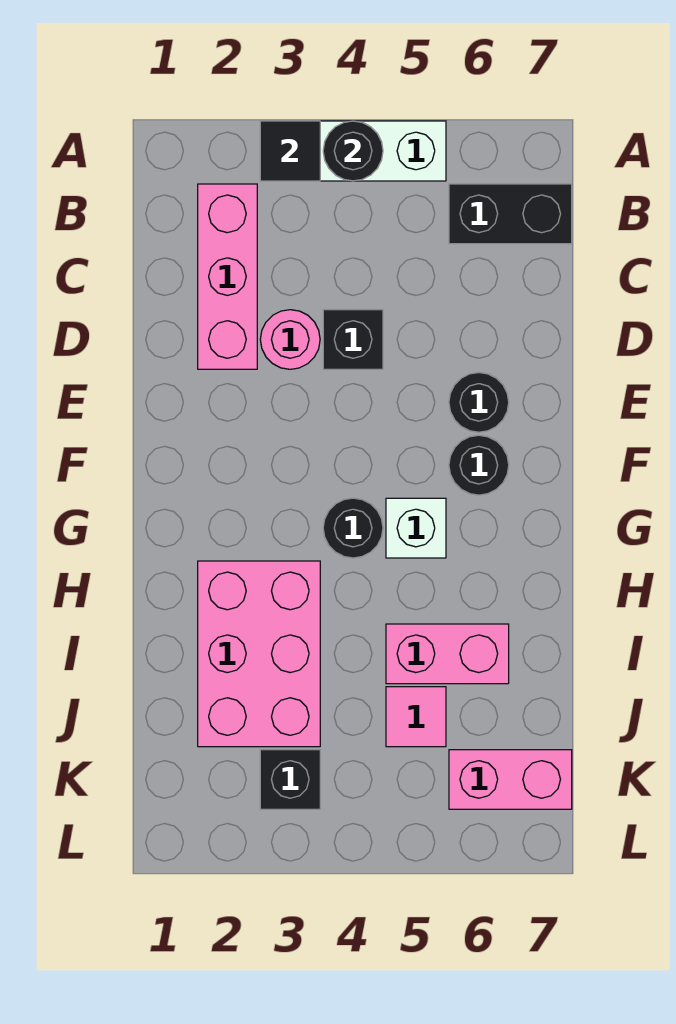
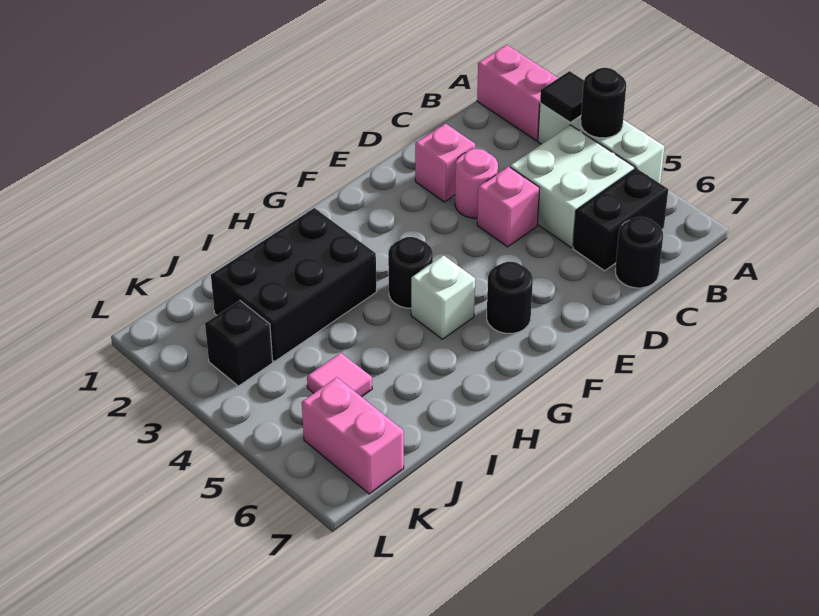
pink brick B2:D2 level 1 -> pink brick D2 level 1
none -> white brick B4:C5 level 1
black brick B6:B7 level 1 -> black brick B6:C6 level 1
black brick D4 level 1 -> pink brick D4 level 1
black round brick E6 level 1 -> black round brick C7 level 1
pink brick H2:J3 level 1 -> black brick H2:J3 level 1
pink brick I5:I6 level 1 -> pink brick A1:A2 level 1

